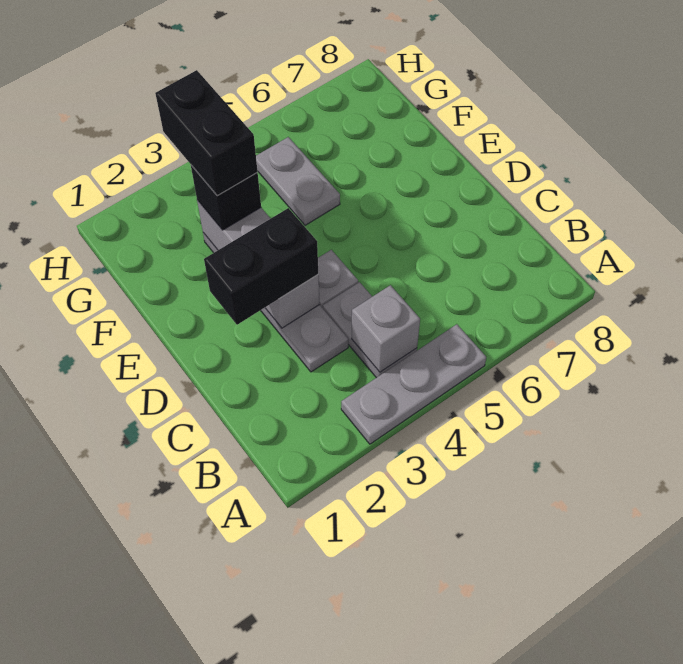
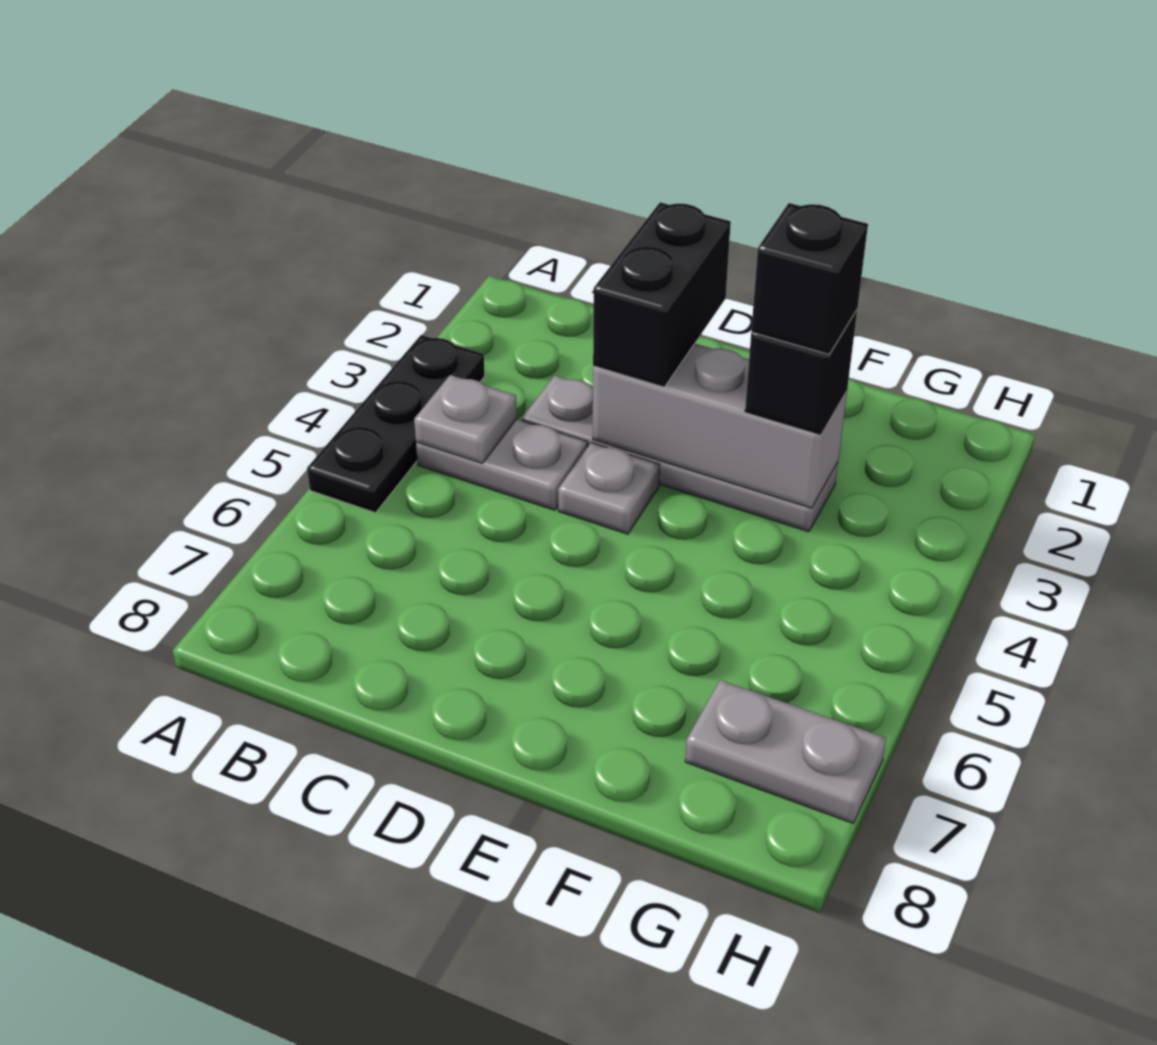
grey plate A3:A5 level 1 -> black plate A3:A5 level 1
grey brick B4 level 2 -> grey plate B4 level 2
black brick F3:G3 level 4 -> black brick F3 level 4
grey plate F5:G5 level 1 -> grey plate G7:H7 level 1

